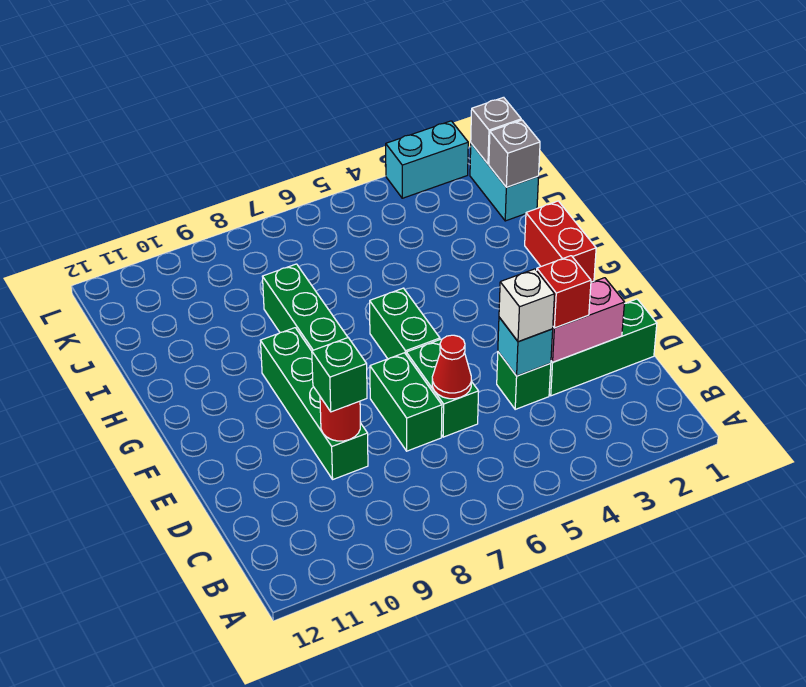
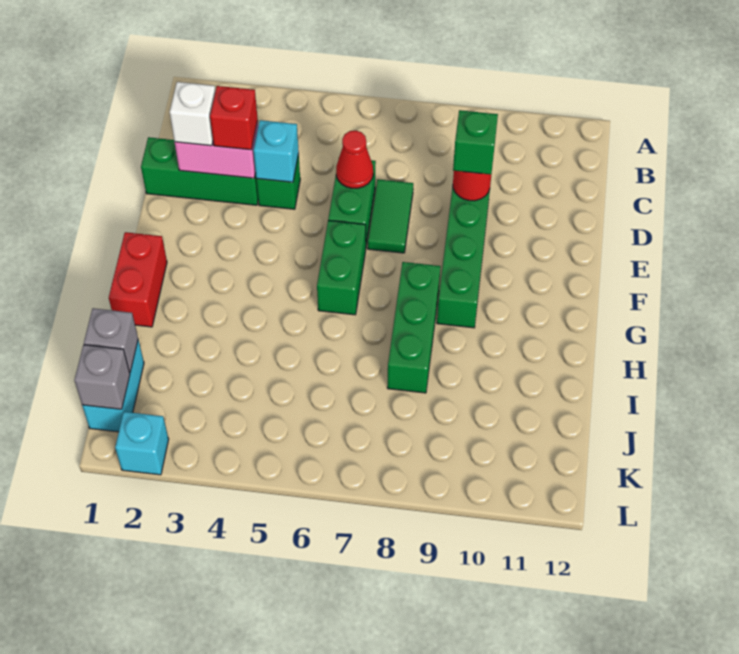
white brick D4 level 3 -> white brick D2 level 3
green brick D7:E7 level 1 -> green tile D7:E7 level 1
cyan brick L2:L3 level 1 -> cyan brick L2 level 1

